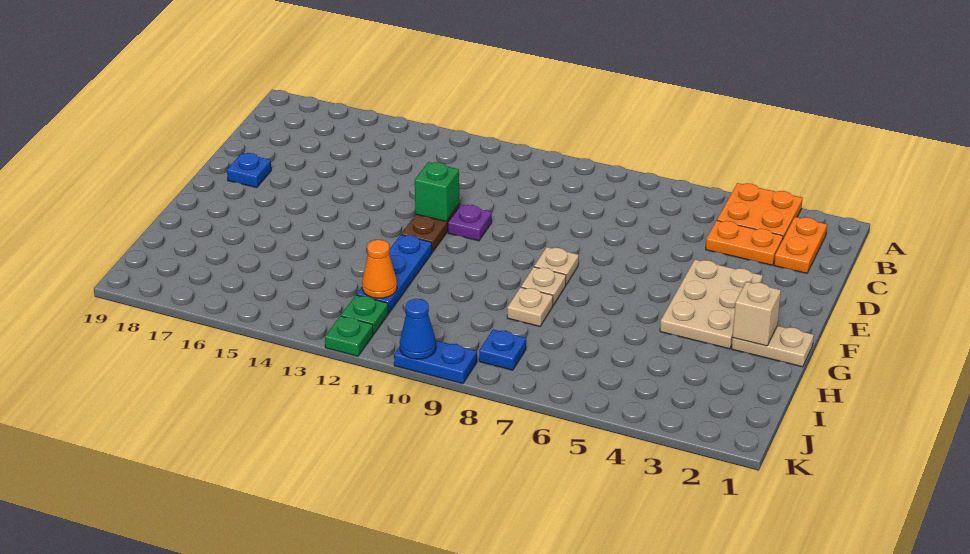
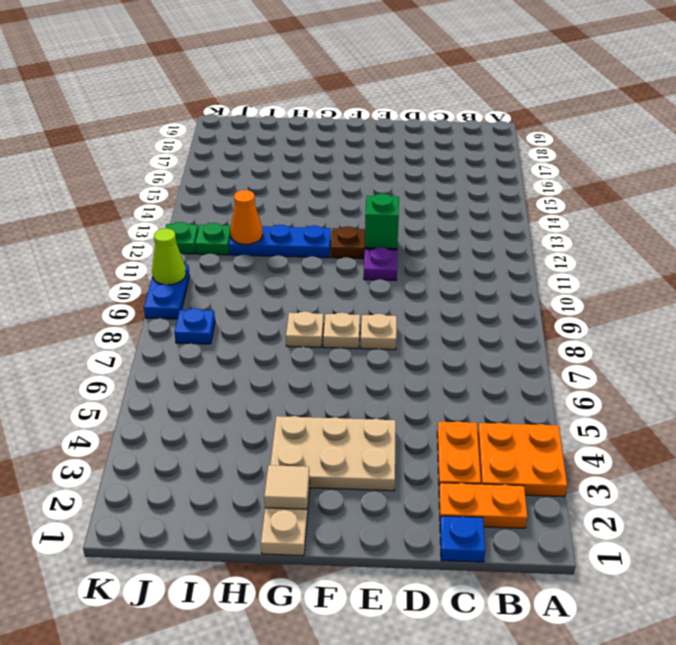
blue plate E18 level 1 -> blue plate C1 level 1
tan brick G2 level 2 -> tan tile G2 level 2
tan plate H8 level 1 -> tan plate E8 level 1
blue cone K10 level 2 -> lime cone K10 level 2

